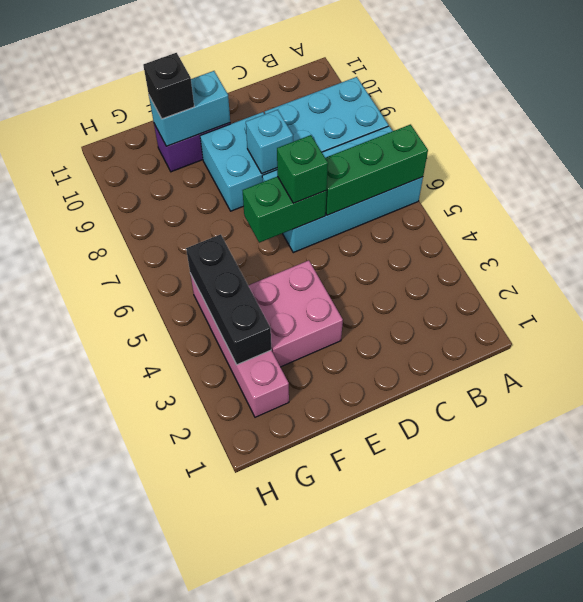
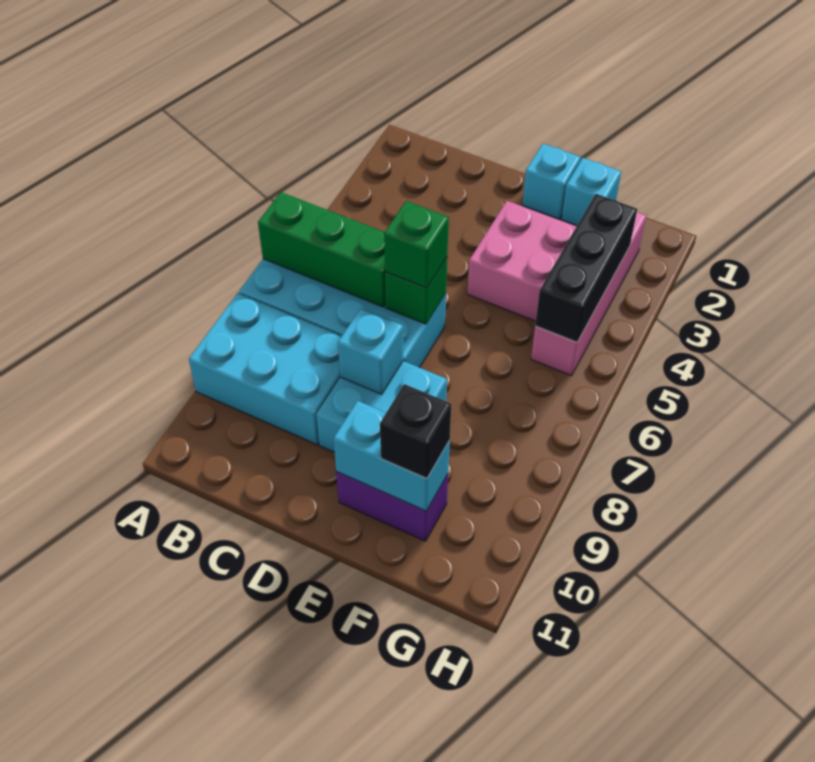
green brick D6:E6 level 2 -> green brick D6 level 2
none -> cyan brick E1 level 1
none -> cyan brick F1 level 1

